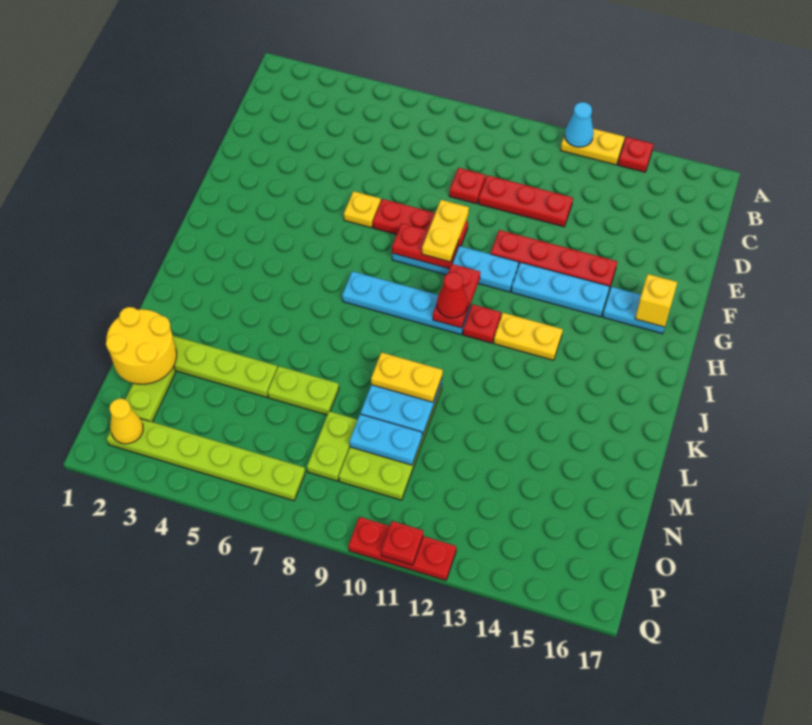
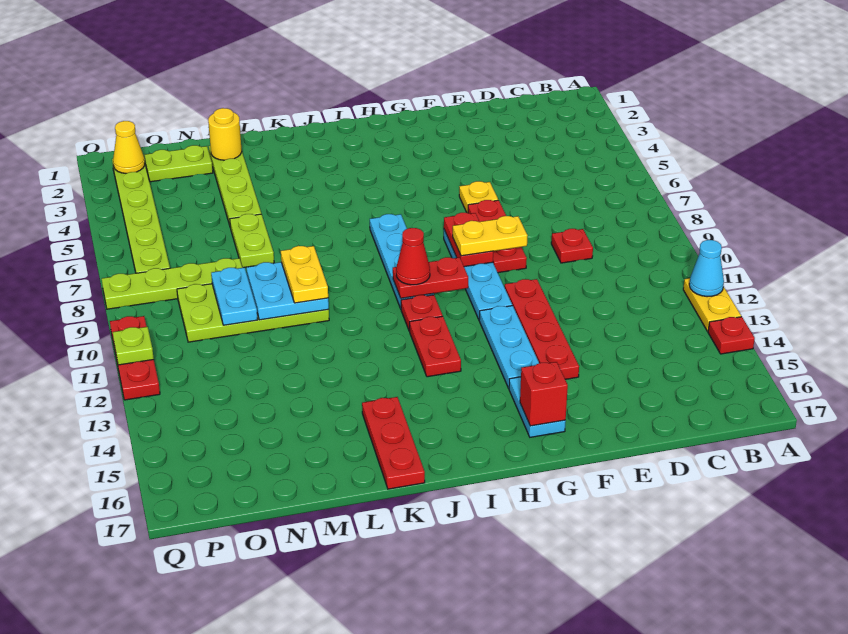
red plate D10:D12 level 1 -> red plate K15:K17 level 1
yellow brick G16 level 2 -> red brick G16 level 2
yellow plate I12:I13 level 1 -> red plate I12:I13 level 1
yellow round brick M1:N2 level 2 -> yellow round brick M2 level 2
lime plate N8:O8 level 1 -> lime plate N8:Q8 level 1
red plate Q11 level 2 -> lime plate Q11 level 2

